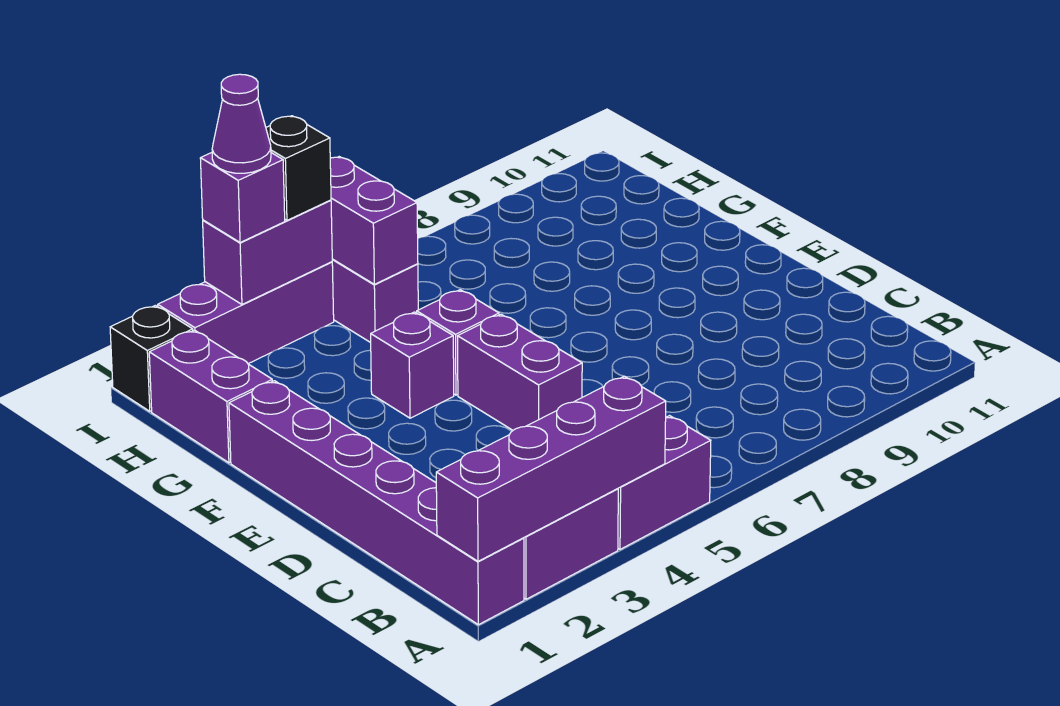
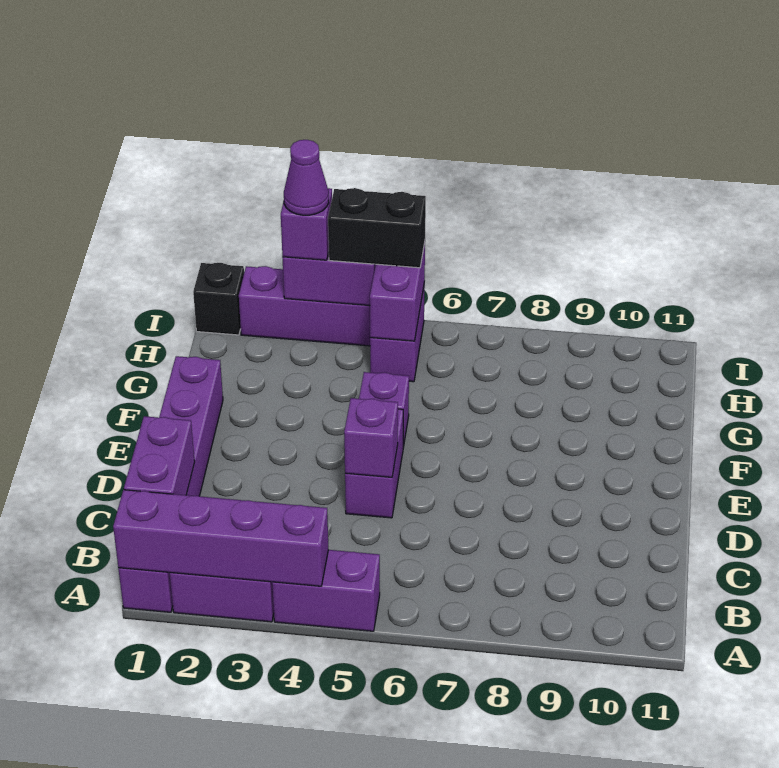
purple brick F4 level 1 -> purple brick D5 level 2
purple brick G1:H1 level 1 -> purple brick B1:C1 level 2
black brick I4 level 3 -> black brick I4:I5 level 3

